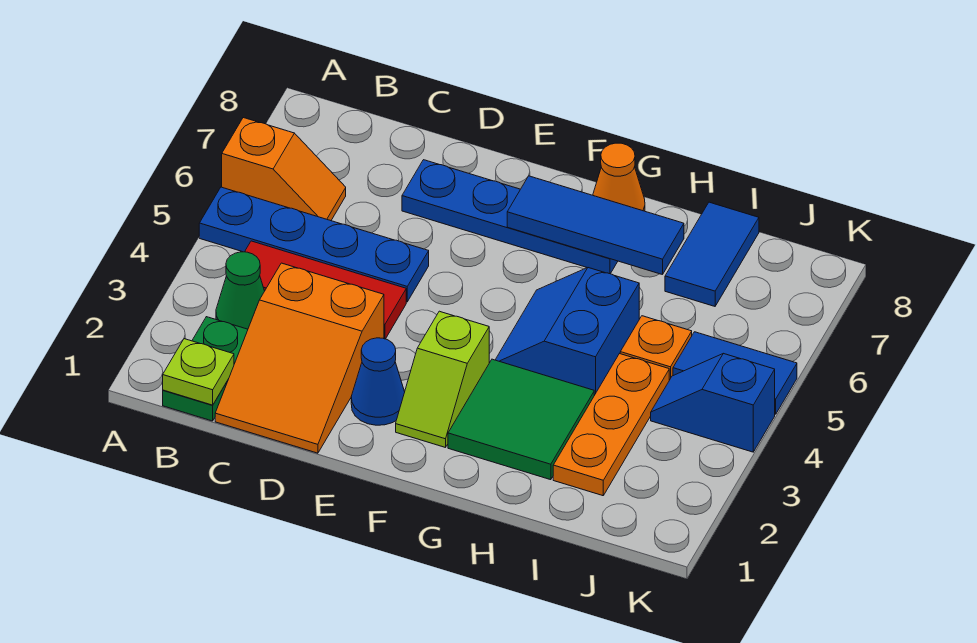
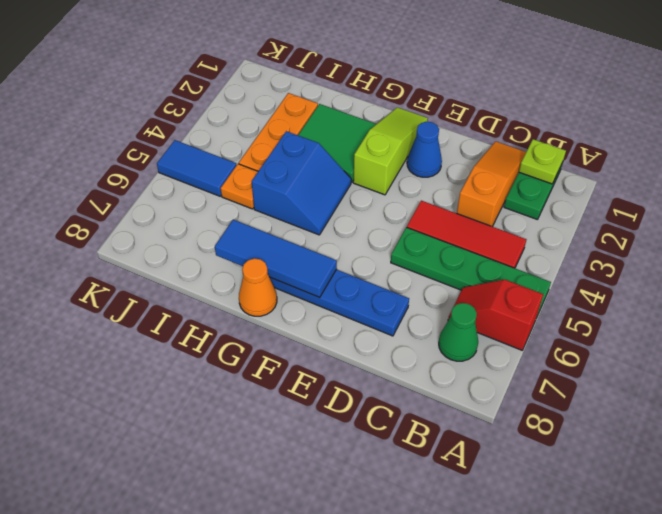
blue plate A5:D5 level 1 -> green plate A5:D5 level 1
orange slope A6:B6 level 1 top A -> red slope A6:B6 level 1 top A
green cone B3 level 1 -> green cone B7 level 1
orange slope C1:D3 level 1 top 3 -> orange slope C1:C3 level 1 top 3
lime slope F2:F3 level 1 top 3 -> lime slope F1:F3 level 1 top 3
blue tile I7:I8 level 1 -> none
blue slope J4:K4 level 1 top K -> none

